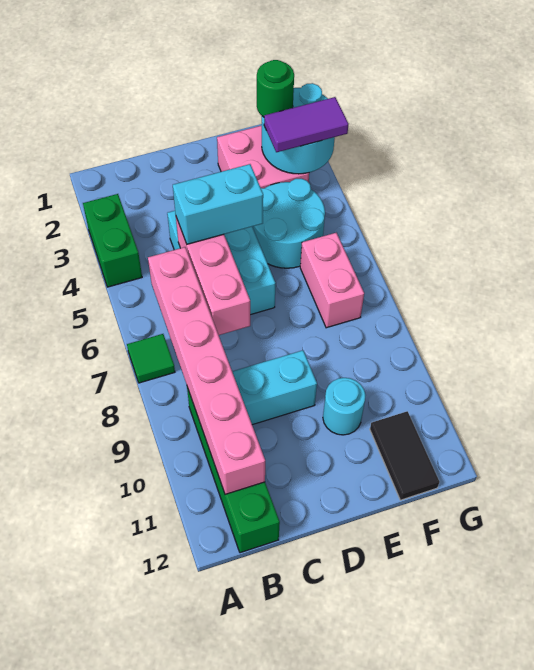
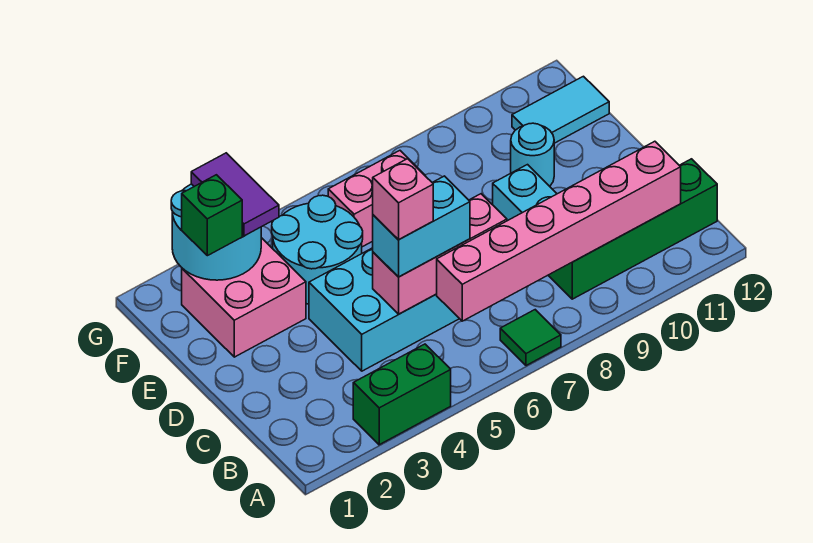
cyan brick C5:D5 level 3 -> cyan brick C5:C6 level 3
none -> pink brick C5 level 4
green round brick F2 level 3 -> green brick F2 level 3
black tile F11:F12 level 1 -> cyan tile F11:F12 level 1

